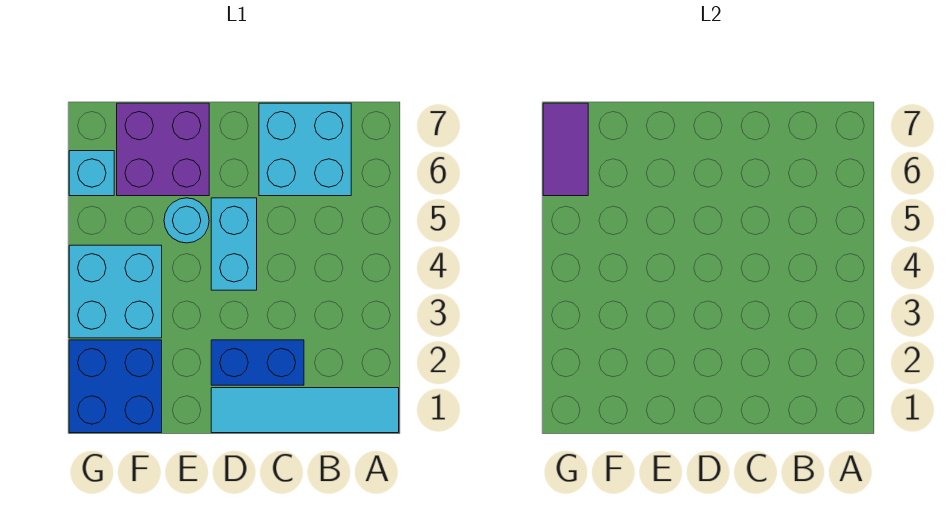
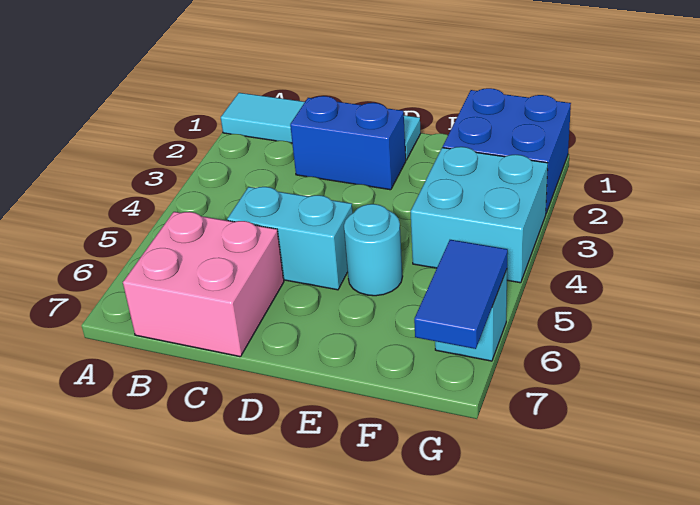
cyan brick B6:C7 level 1 -> pink brick B6:C7 level 1
cyan brick D4:D5 level 1 -> cyan brick C5:D5 level 1
purple brick E6:F7 level 1 -> none
purple tile G6:G7 level 2 -> blue tile G6:G7 level 2

